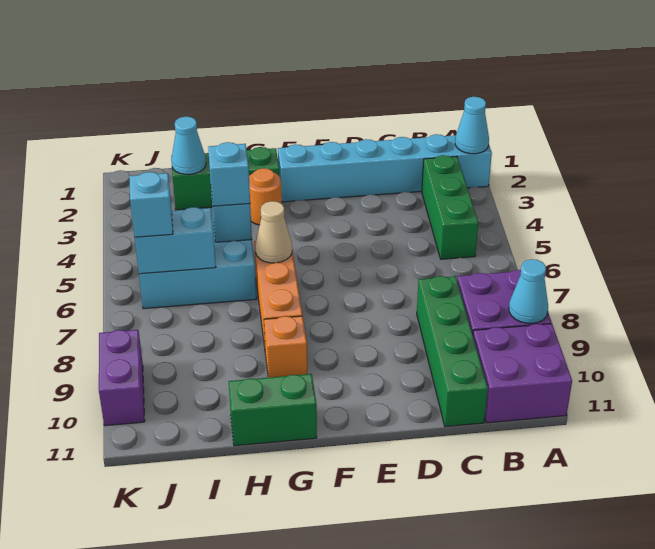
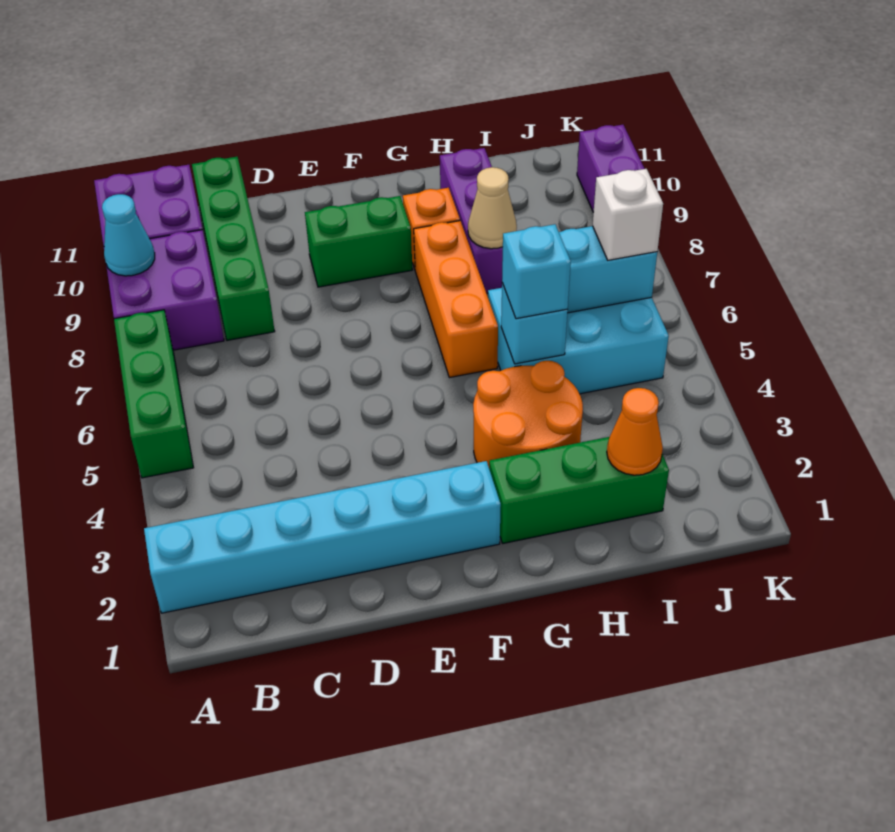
cyan cone A2 level 2 -> none
green brick B3:B5 level 1 -> green brick A5:A7 level 1
orange round brick G3 level 1 -> orange round brick G3:H4 level 1
tan cone G6 level 2 -> tan cone H8 level 2
green brick G11:H11 level 1 -> green brick E9:F9 level 1
none -> purple brick H8:H10 level 1
cyan cone I2 level 2 -> orange cone I2 level 2
cyan brick J6 level 3 -> white brick J6 level 3

